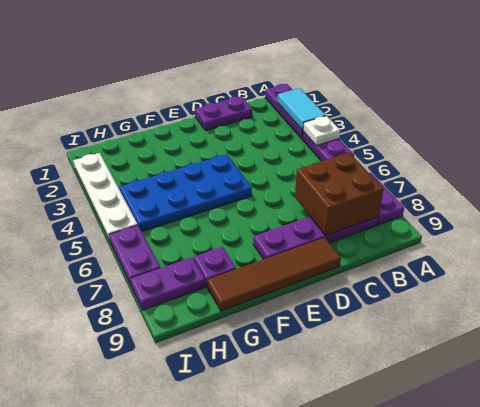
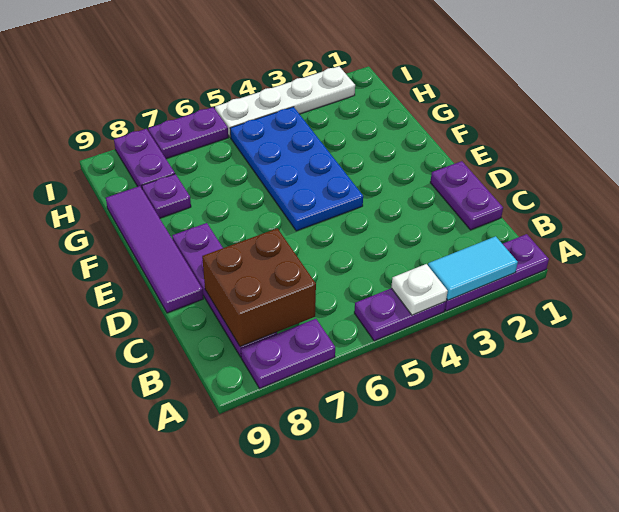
brown tile D9:G9 level 1 -> purple tile D9:G9 level 1

